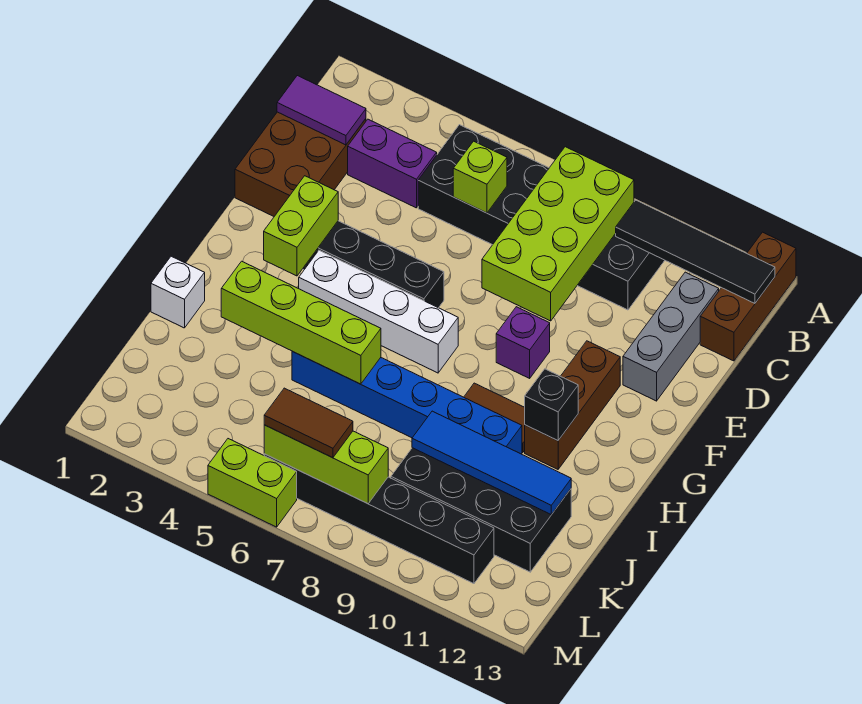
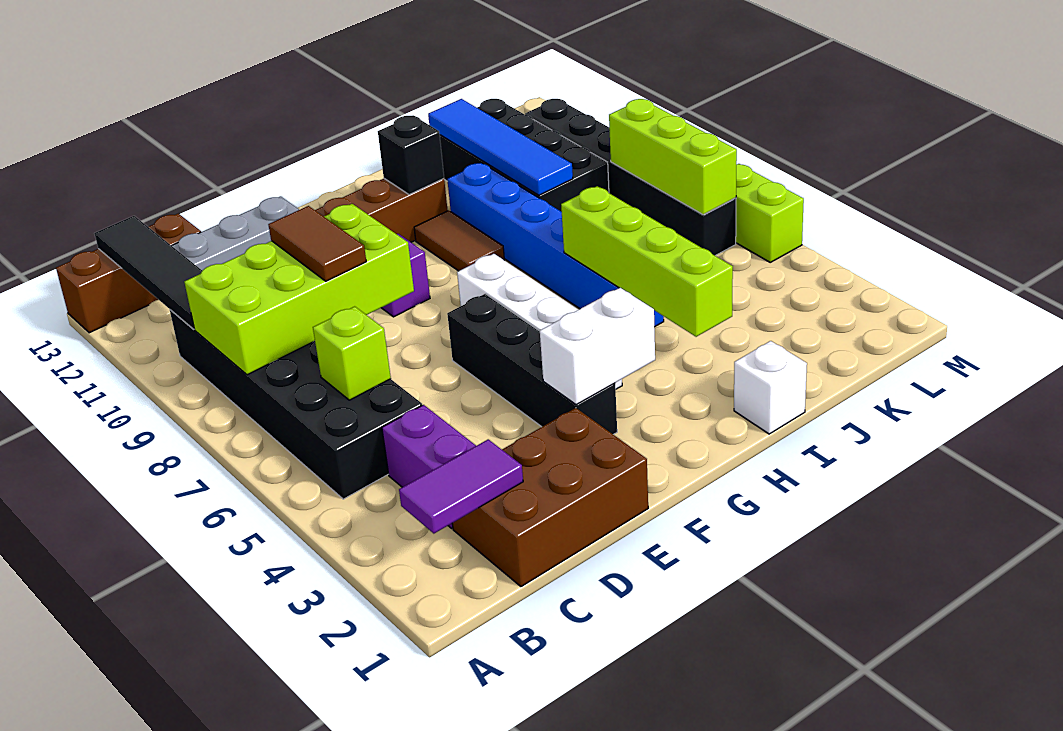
purple tile C1:C2 level 2 -> purple tile B2:C2 level 2
lime brick F3:G3 level 2 -> white brick F3:G3 level 2
brown tile L6:L7 level 3 -> brown tile D8:D9 level 3

